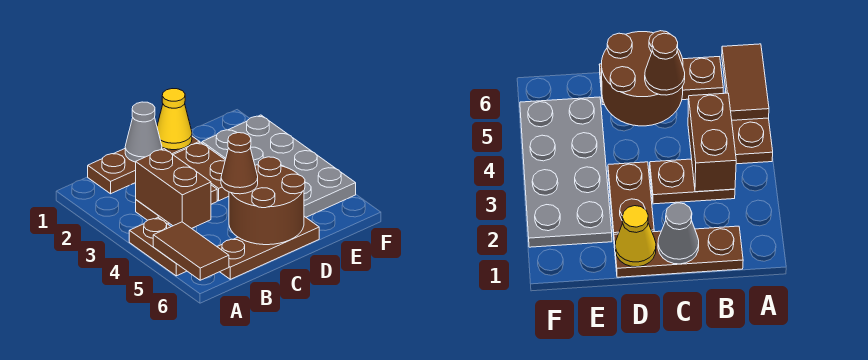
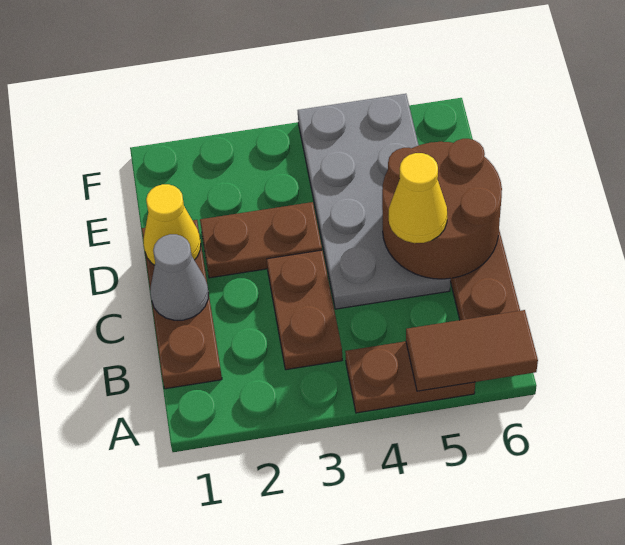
brown brick B3:B4 level 2 -> none
brown cone C5 level 3 -> yellow cone C5 level 3
grey plate E2:F5 level 1 -> grey plate C4:F5 level 1

